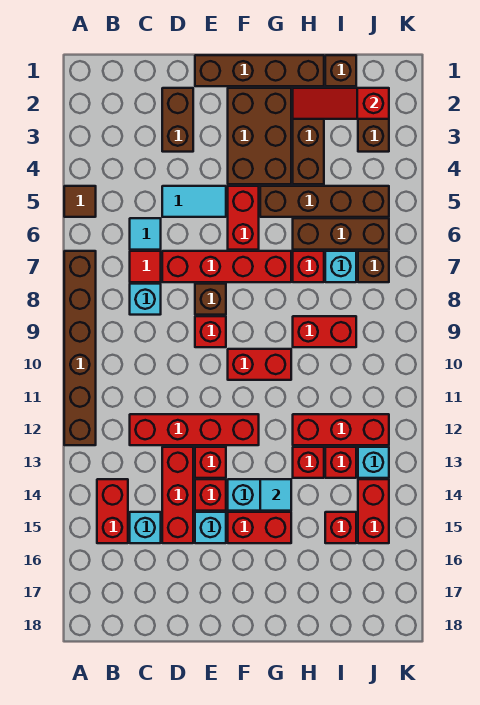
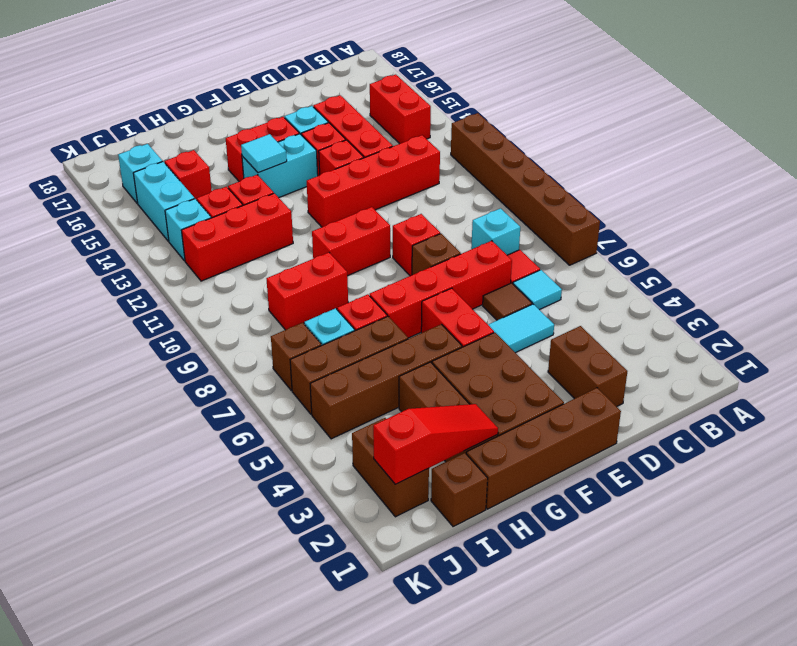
brown tile A5 level 1 -> brown tile D6 level 1
cyan brick C15 level 1 -> cyan brick J16 level 1
red brick J14:J15 level 1 -> cyan brick J14:J15 level 1

